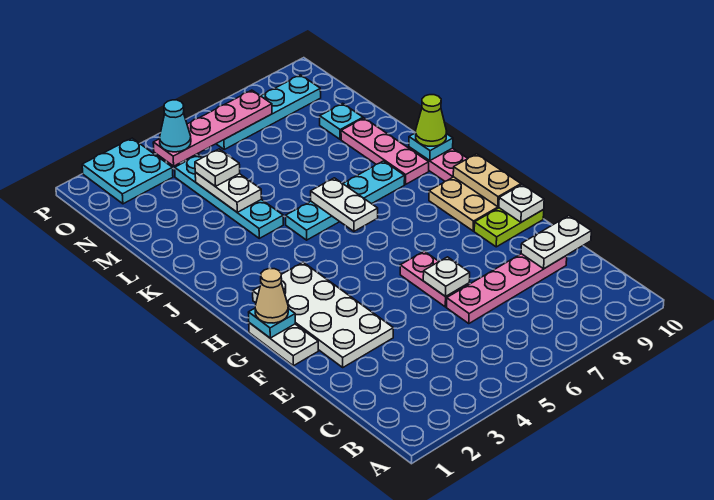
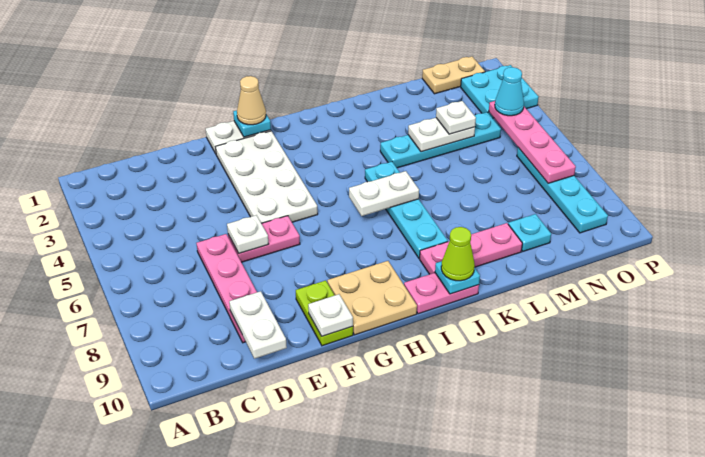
white plate E2:H3 level 1 -> white plate F2:G5 level 1
tan plate G10:H10 level 2 -> tan plate N1:O1 level 1

